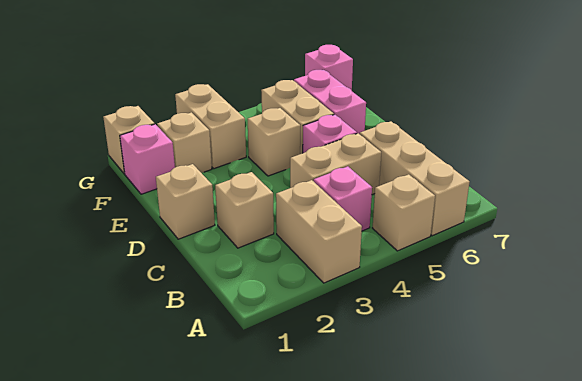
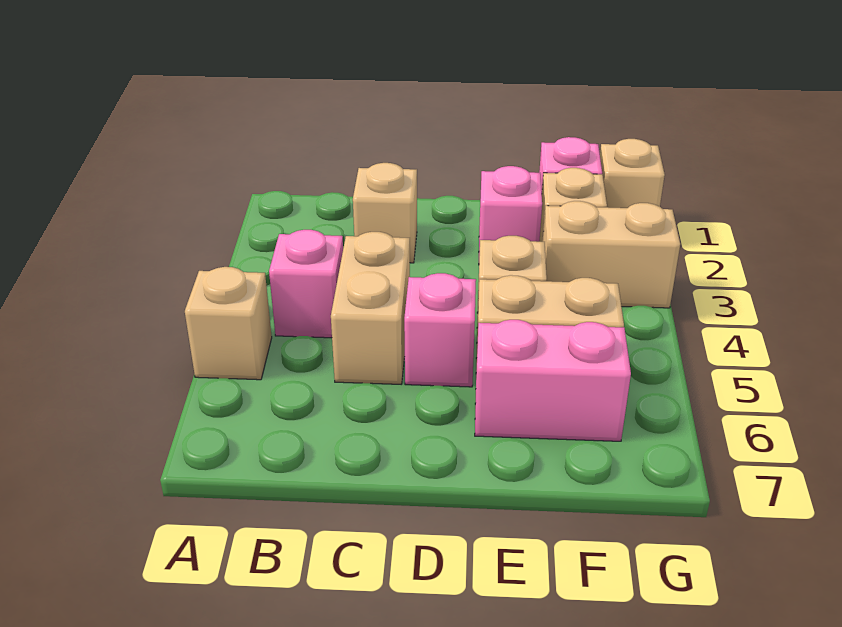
tan brick A3:B3 level 1 -> none
tan brick A6:C6 level 1 -> none
tan brick D1 level 1 -> none
pink brick G7 level 1 -> pink brick E2 level 1

